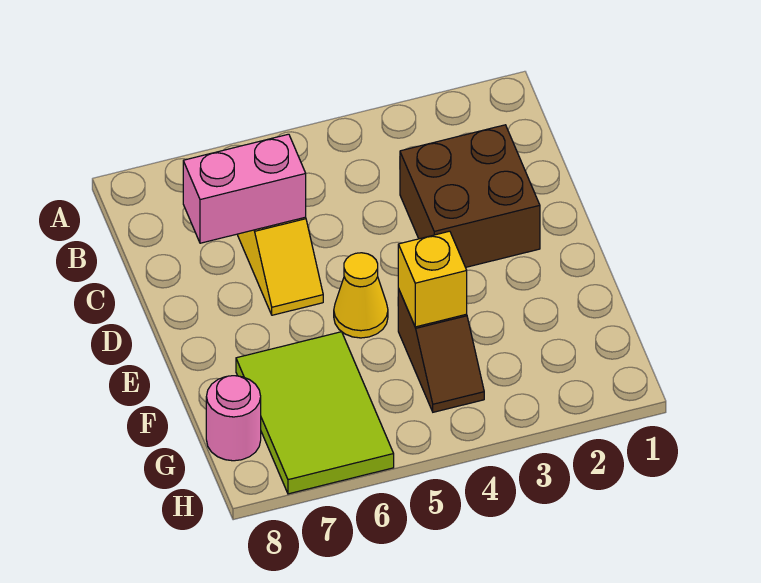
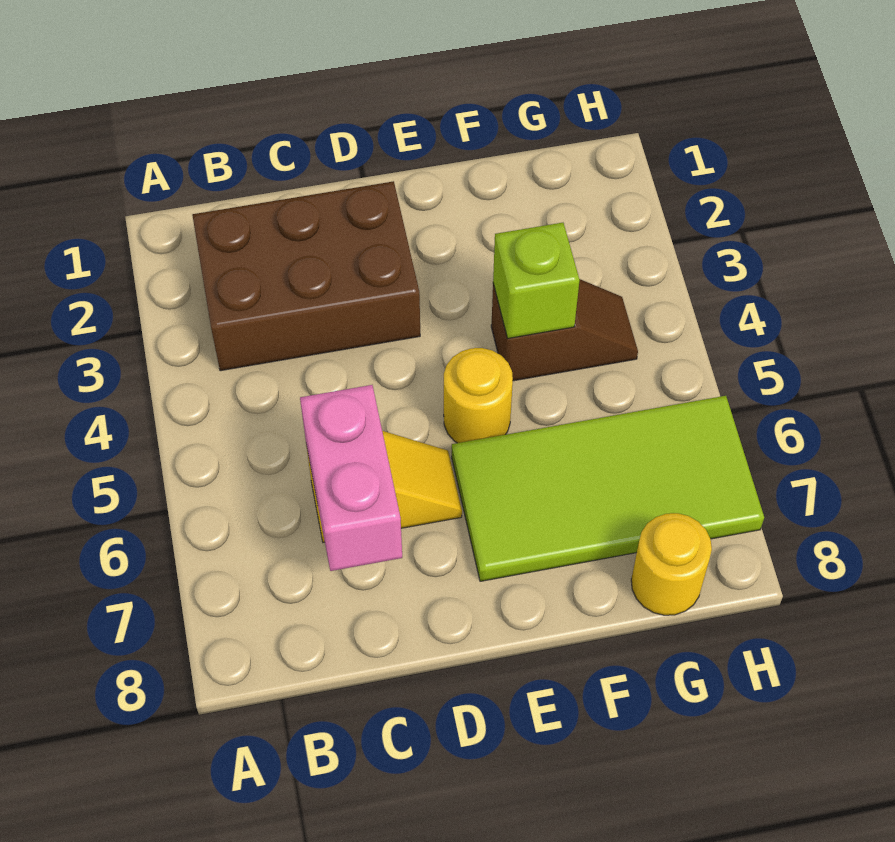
brown brick C2:D3 level 1 -> brown brick B2:D3 level 1
yellow cone E5 level 1 -> yellow round brick E5 level 1
yellow brick F4 level 2 -> lime brick F4 level 2
lime tile F6:H7 level 1 -> lime tile E6:H7 level 1
pink round brick G8 level 1 -> yellow round brick G8 level 1

